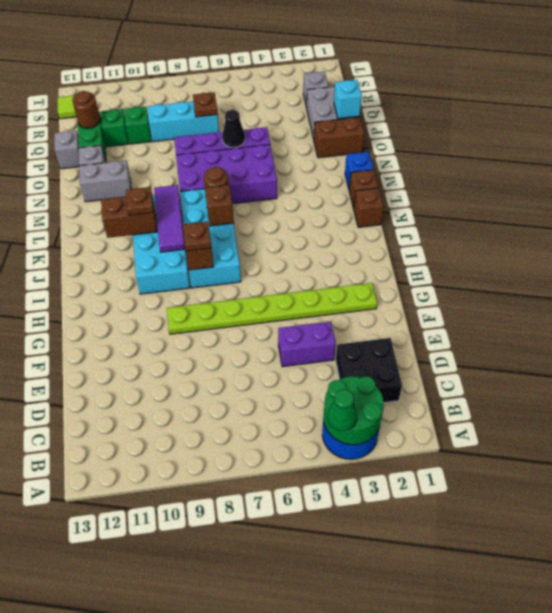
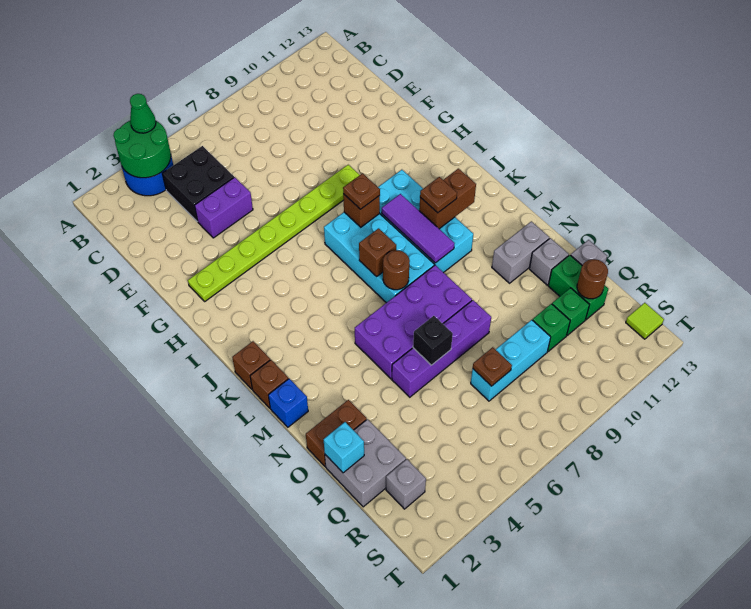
black brick C2:D3 level 1 -> black brick C4:D5 level 1
black cone O6 level 2 -> black brick O6 level 2

